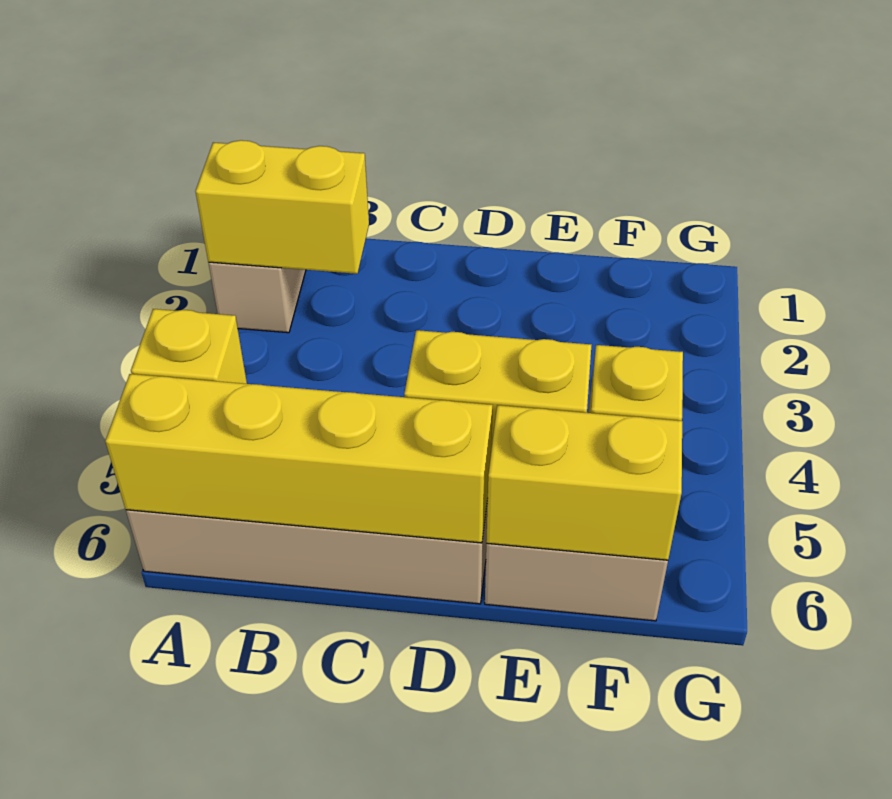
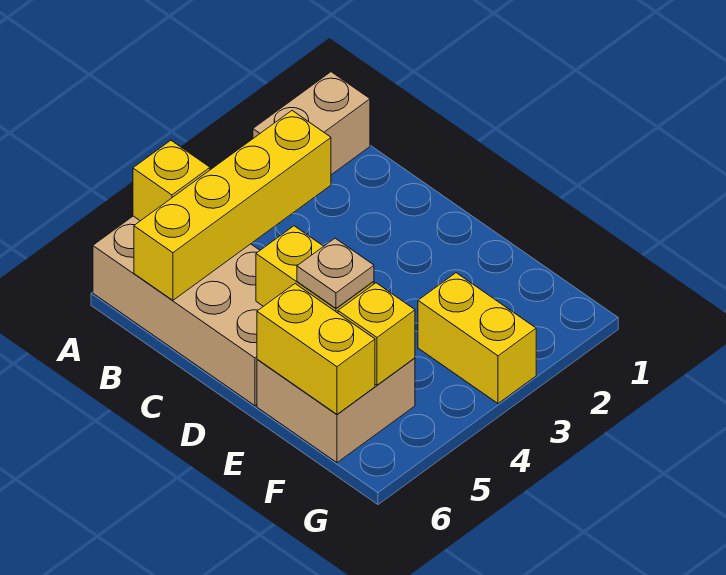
yellow brick A2:B2 level 2 -> yellow brick F3:G3 level 1
yellow brick A6:D6 level 2 -> yellow brick B3:B6 level 2
none -> tan plate E5 level 3

